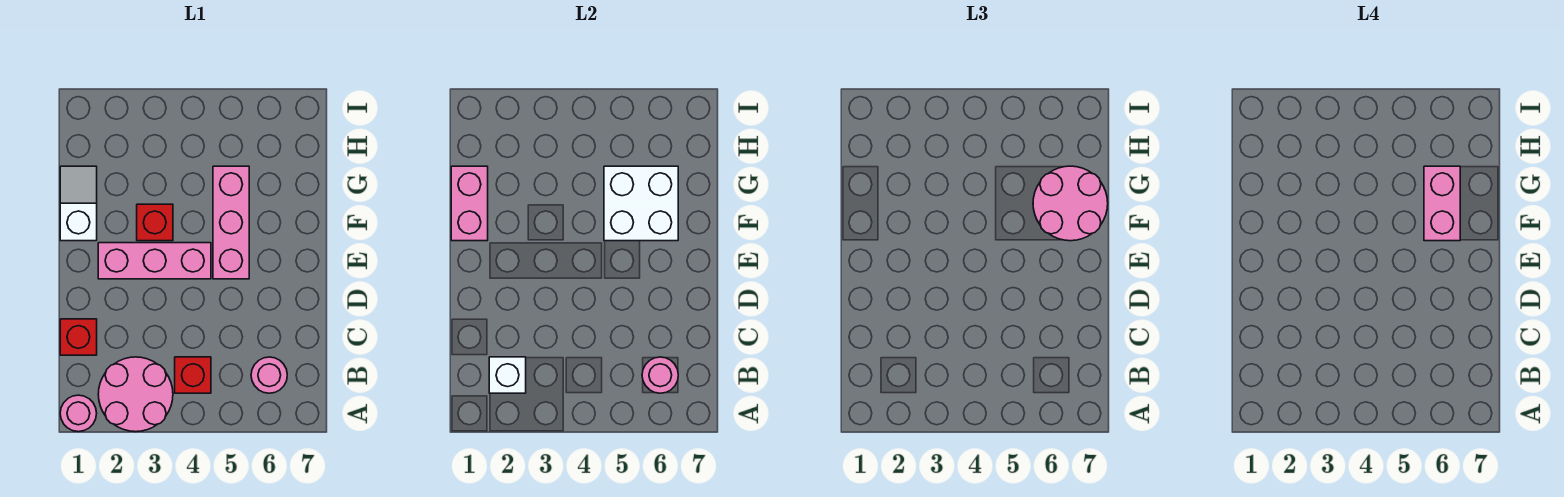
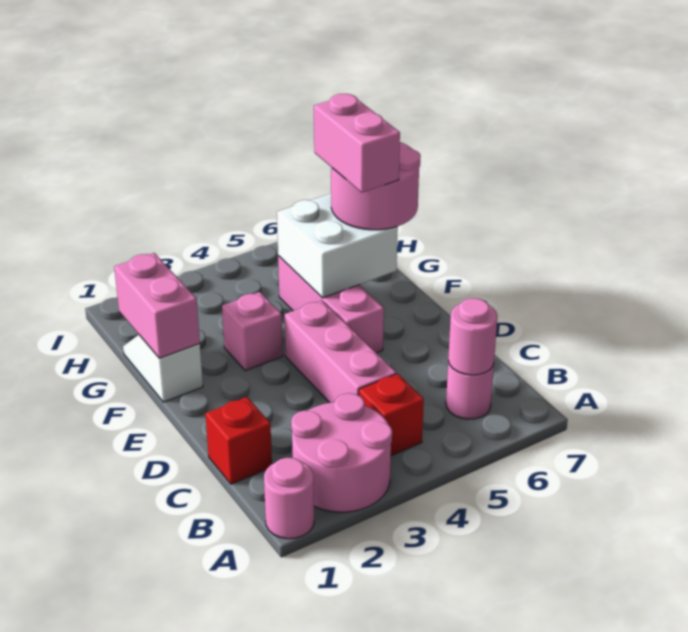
white brick B2 level 2 -> none
pink brick E2:E4 level 1 -> pink brick C4:E4 level 1
red brick F3 level 1 -> pink brick F3 level 1

